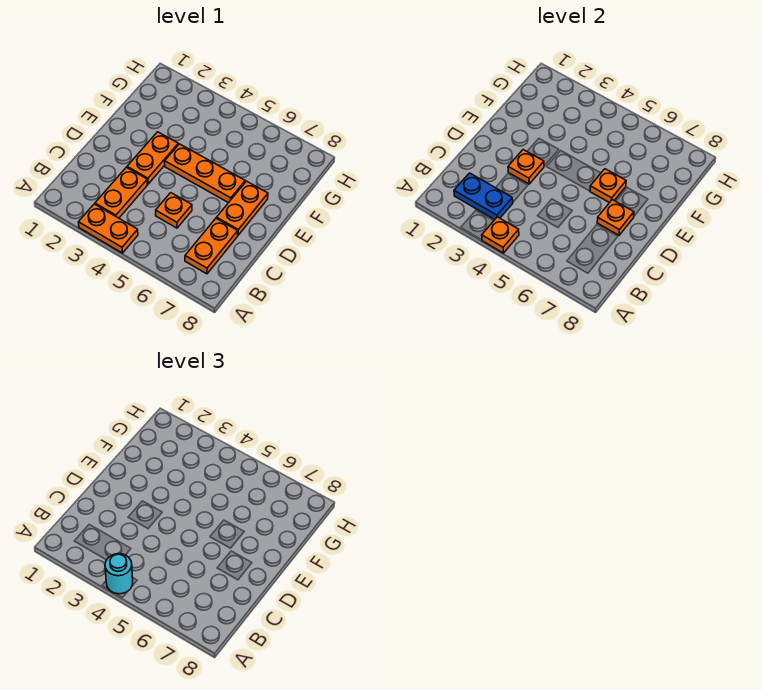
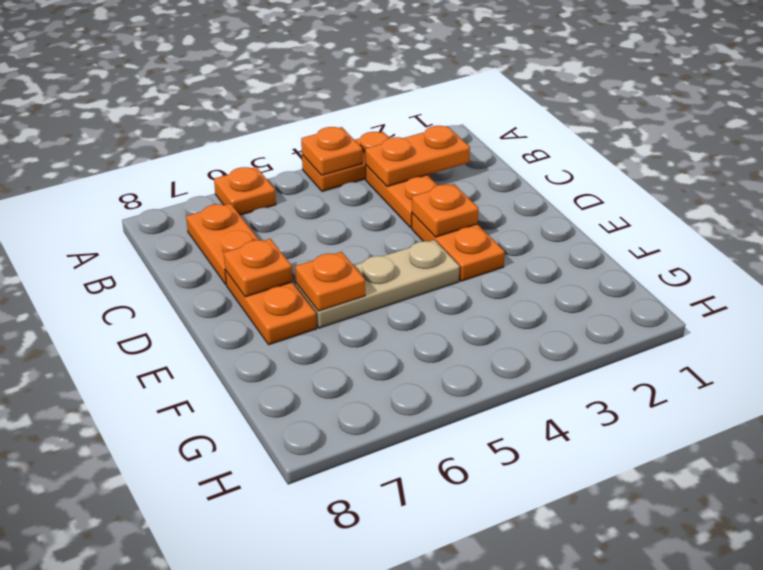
cyan round brick A4 level 3 -> none
blue plate B2:B3 level 2 -> orange plate B2:B3 level 2
orange plate C5 level 1 -> orange plate A6 level 1
orange plate E4:E6 level 1 -> tan plate E4:E6 level 1

